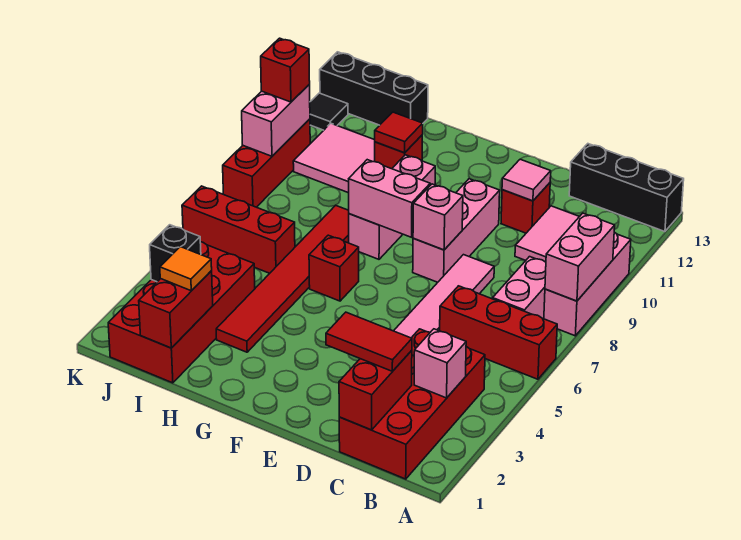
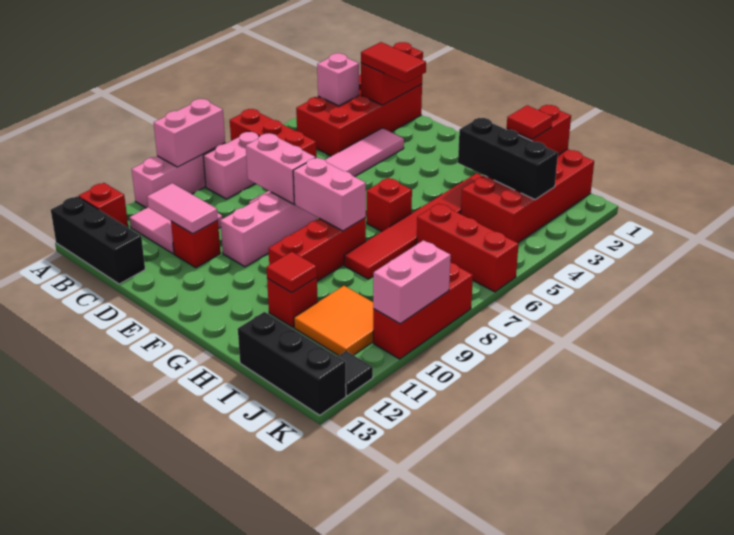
pink tile D11 level 2 -> pink tile C11:D11 level 2
pink brick E8 level 2 -> pink brick D8:E8 level 2
pink brick G8:G10 level 1 -> red brick G8:G10 level 1
orange tile I2 level 3 -> red tile I2 level 3
pink tile I10:J11 level 1 -> orange tile I10:J11 level 1
black brick J3 level 2 -> black brick H3:J3 level 2
red brick K10 level 3 -> red brick A12 level 1

